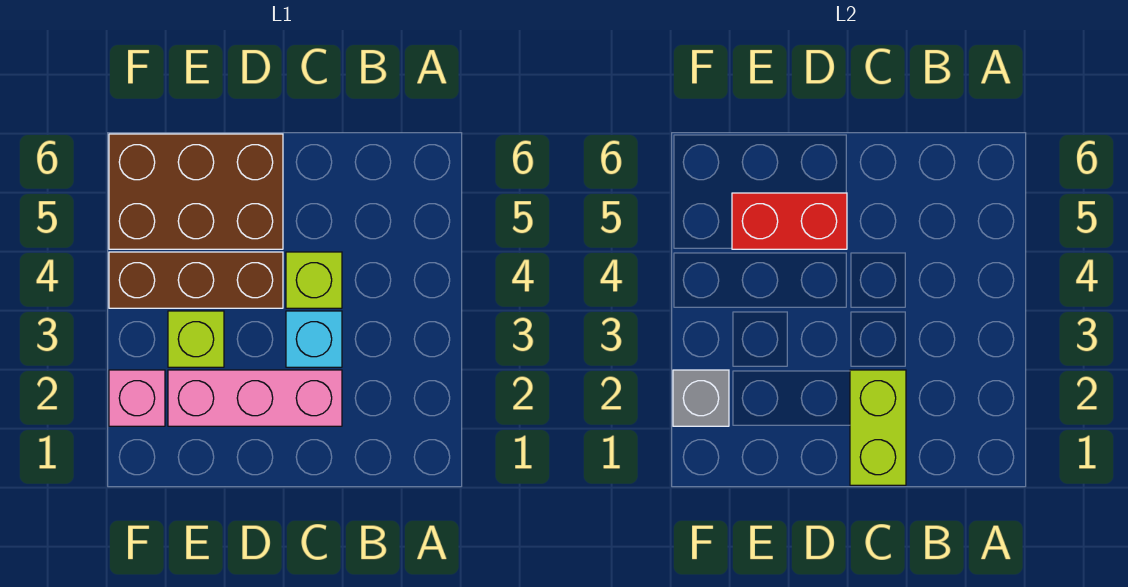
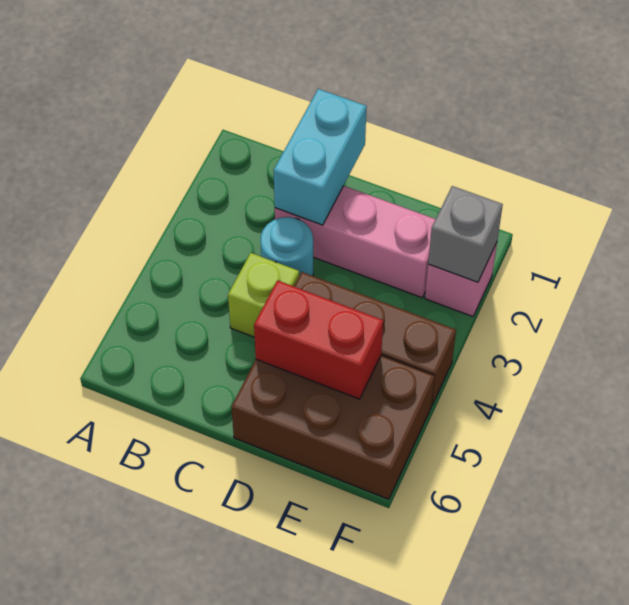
lime brick C1:C2 level 2 -> cyan brick C1:C2 level 2
cyan brick C3 level 1 -> cyan round brick C3 level 1
lime brick E3 level 1 -> none

